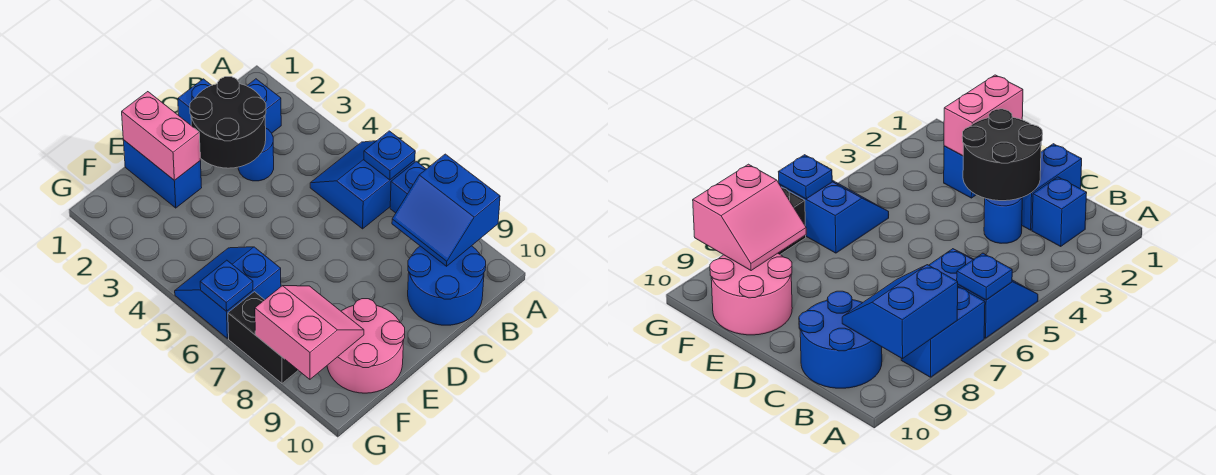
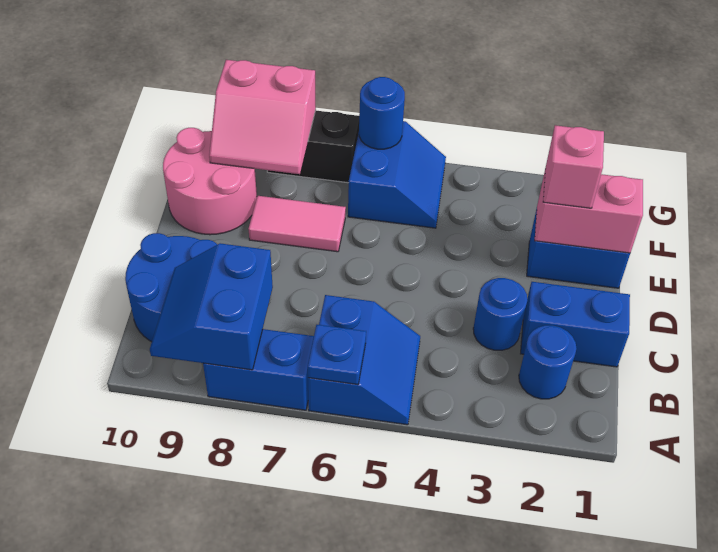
blue slope A8:B9 level 2 top A -> blue slope A8:B9 level 2 top 8
blue brick B2 level 1 -> blue round brick B2 level 1
black round brick C2:D3 level 2 -> none
none -> pink brick E2 level 3
none -> pink tile E7:E8 level 1
blue plate G6 level 2 -> blue round brick G6 level 2

